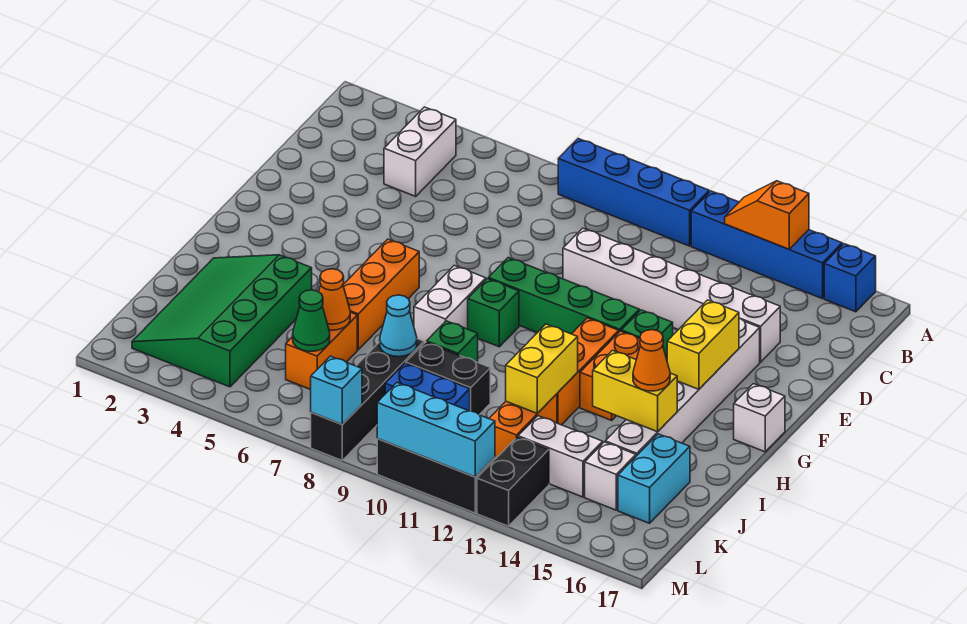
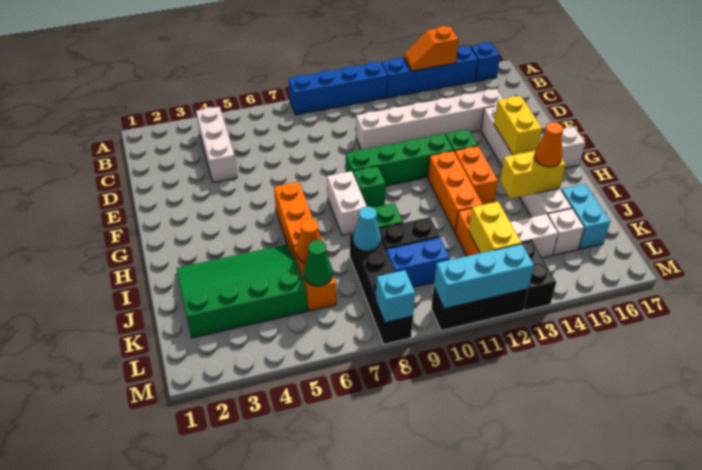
white brick B4:C4 level 1 -> white brick B4:D4 level 1
green slope I2:L4 level 1 top 4 -> green slope I2:K5 level 1 top K
yellow brick I12:J12 level 2 -> yellow brick K12:L12 level 2

